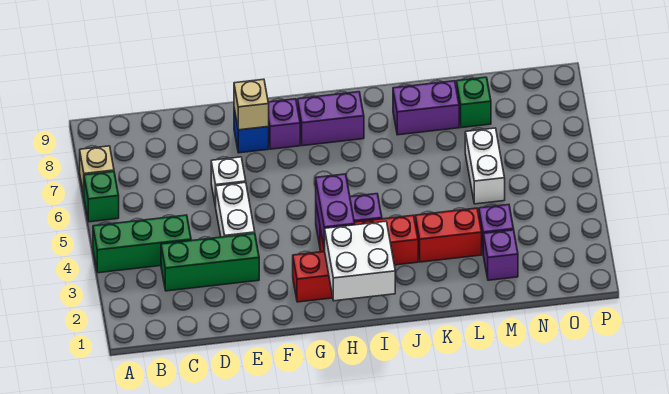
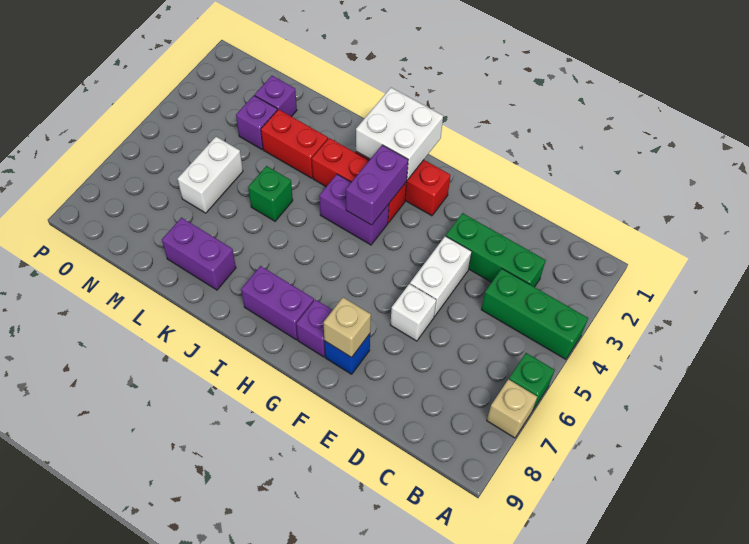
green brick M8 level 1 -> green brick K5 level 1

